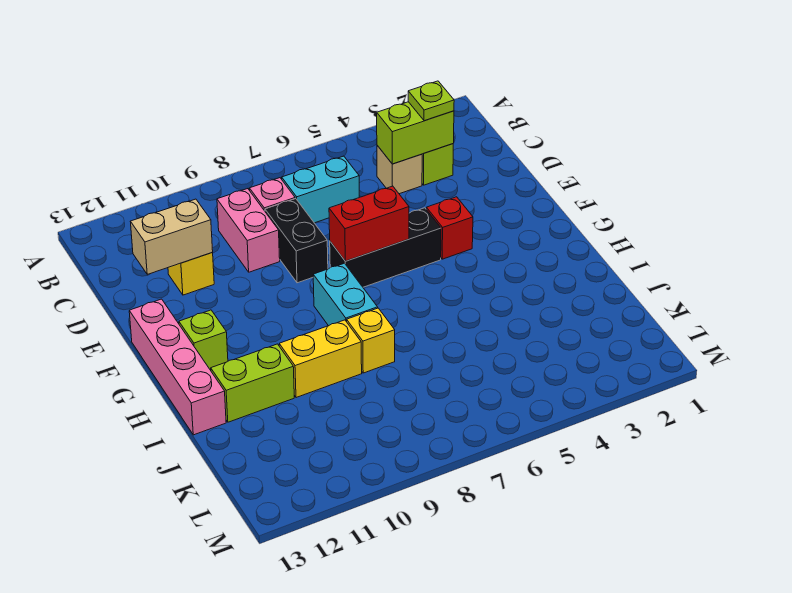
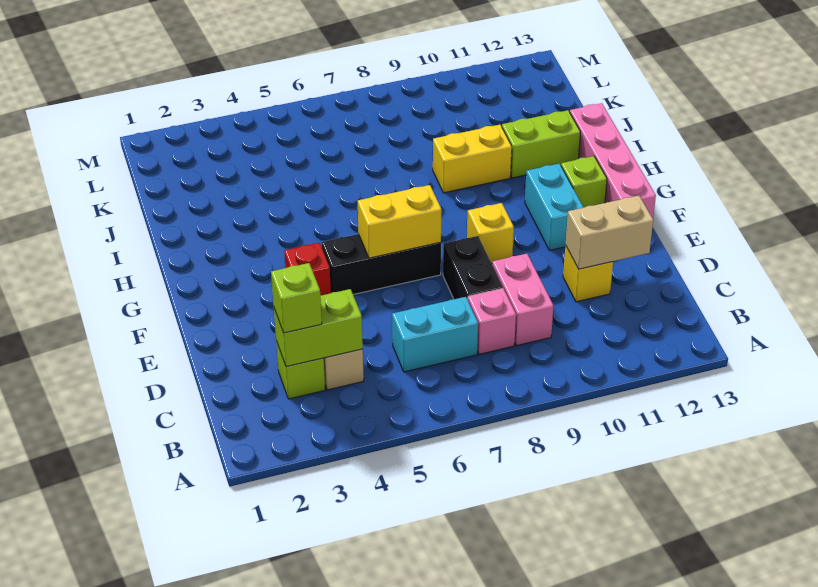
lime plate C3 level 3 -> lime brick C3 level 3
red brick F6:F7 level 2 -> yellow brick F6:F7 level 2
cyan brick G8:H8 level 1 -> cyan brick F11:G11 level 1
yellow brick I8 level 1 -> yellow brick F9 level 1

